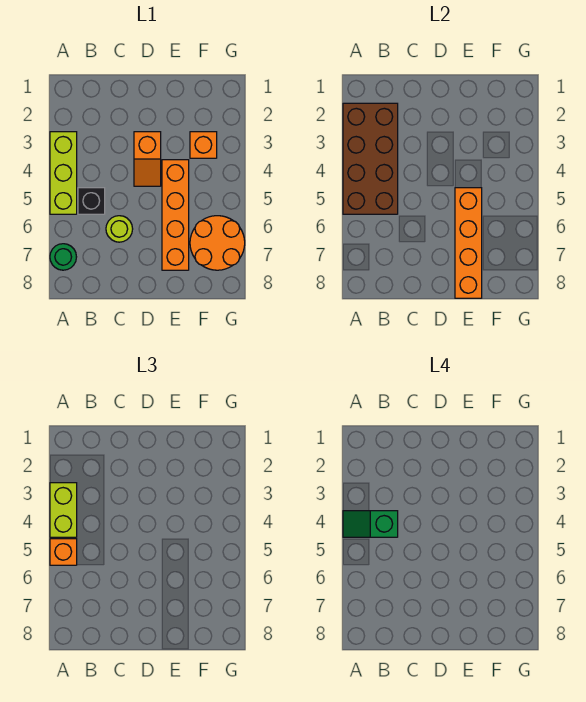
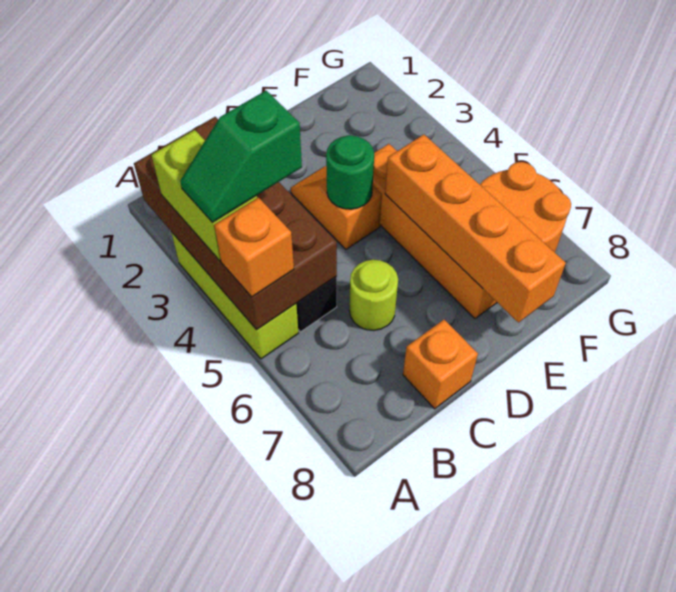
green round brick A7 level 1 -> green round brick D4 level 2
orange slope D3:D4 level 1 top 3 -> orange slope D3:D4 level 1 top 4
orange brick F3 level 1 -> orange brick C8 level 1

